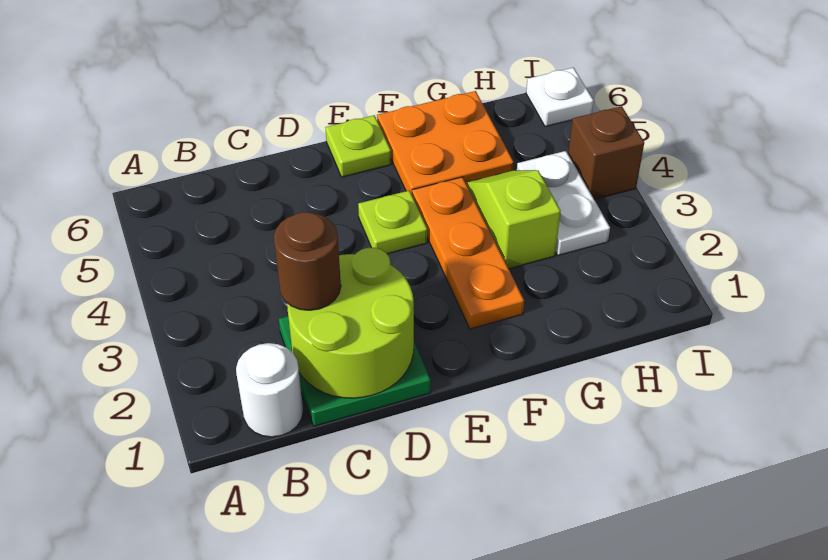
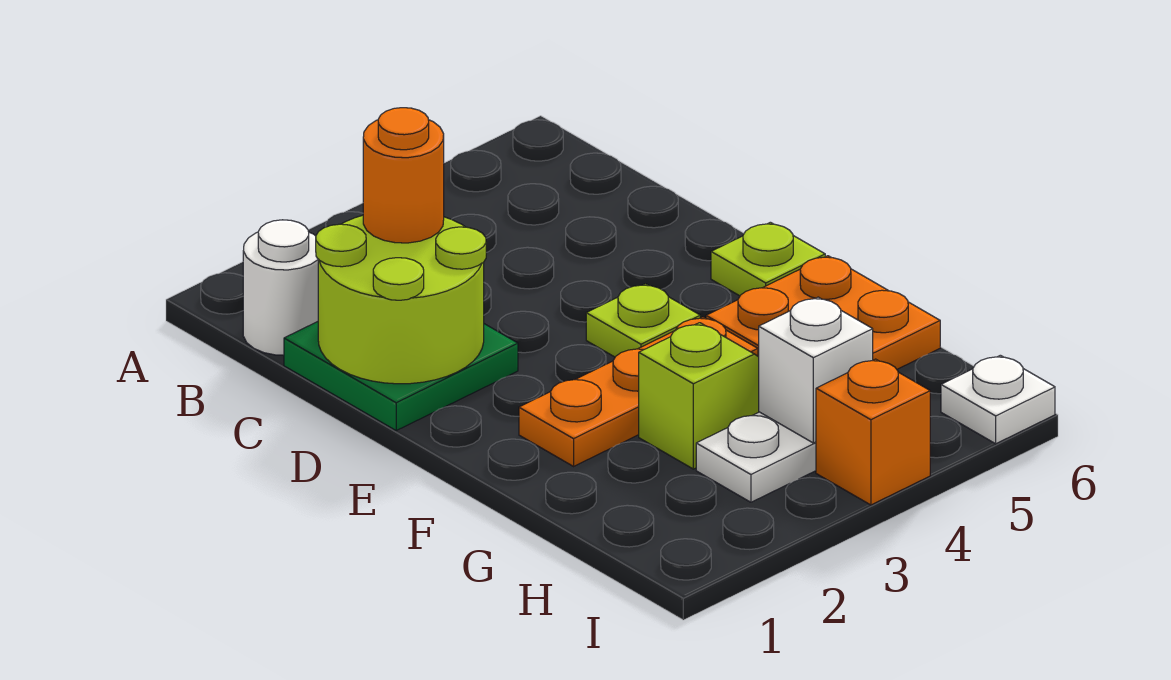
brown round brick C2 level 3 -> orange round brick C2 level 3
none -> white brick H4 level 2
brown brick I4 level 1 -> orange brick I4 level 1

